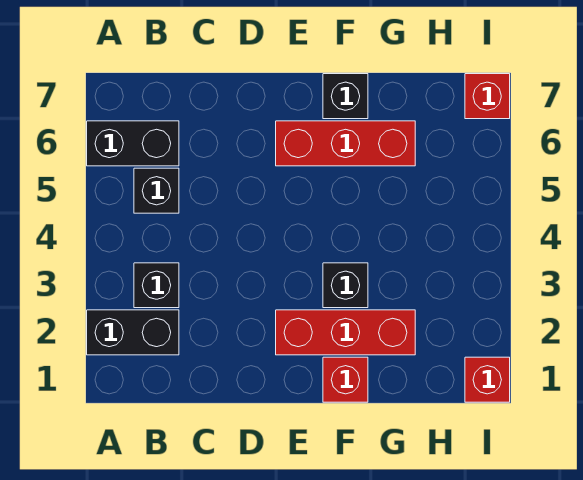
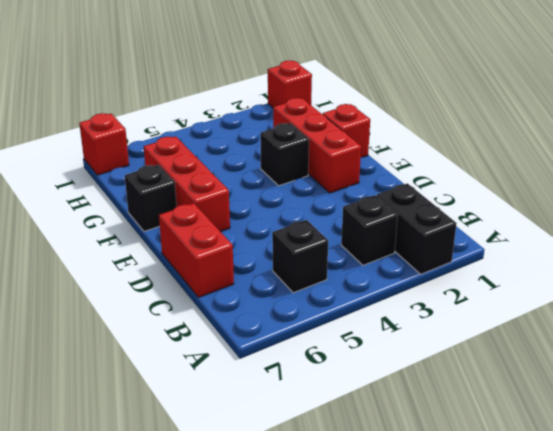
black brick A6:B6 level 1 -> none
none -> red brick C7:D7 level 1

